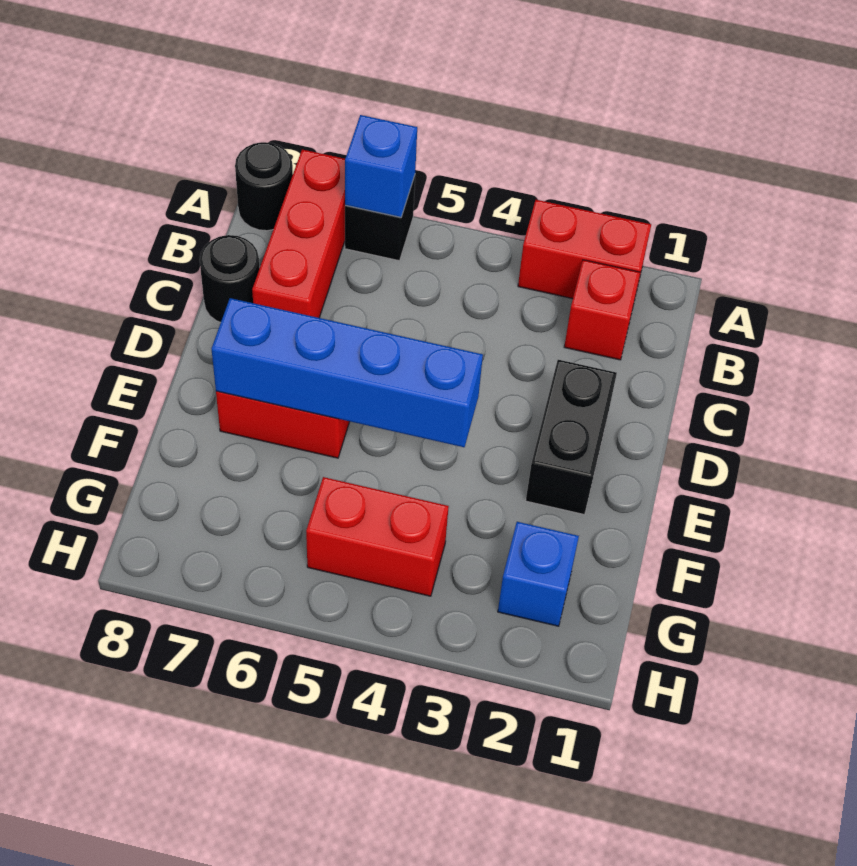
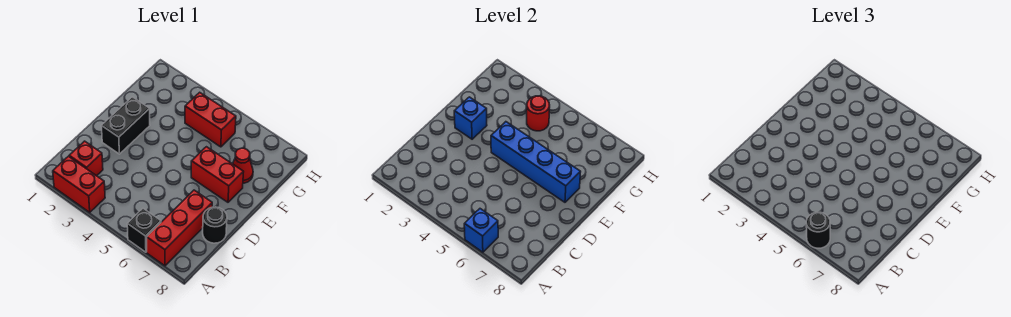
black round brick A8 level 1 -> black round brick A6 level 3
none -> red cone F7 level 1
blue brick G2 level 1 -> blue brick E2 level 2
none -> red round brick G4 level 2

